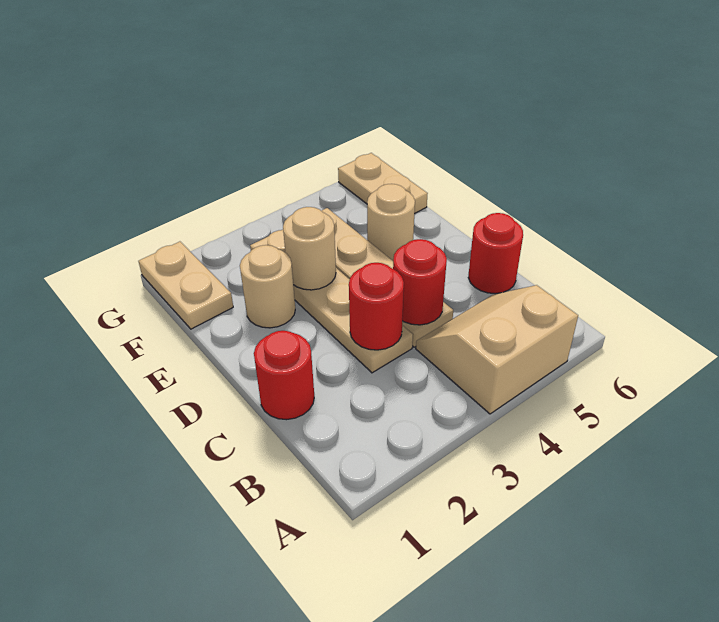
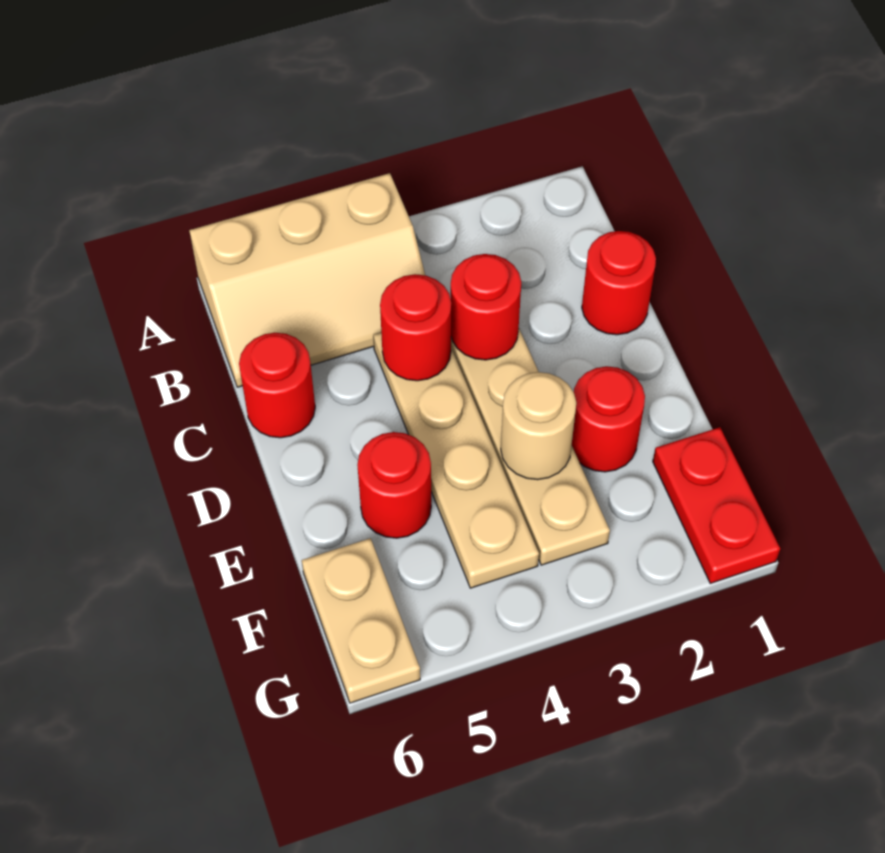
tan slope A4:B5 level 1 top A -> tan slope A4:B6 level 1 top A
tan round brick E2 level 1 -> red round brick E2 level 1
tan round brick E5 level 1 -> red round brick E5 level 1
tan plate F1:G1 level 1 -> red plate F1:G1 level 1

